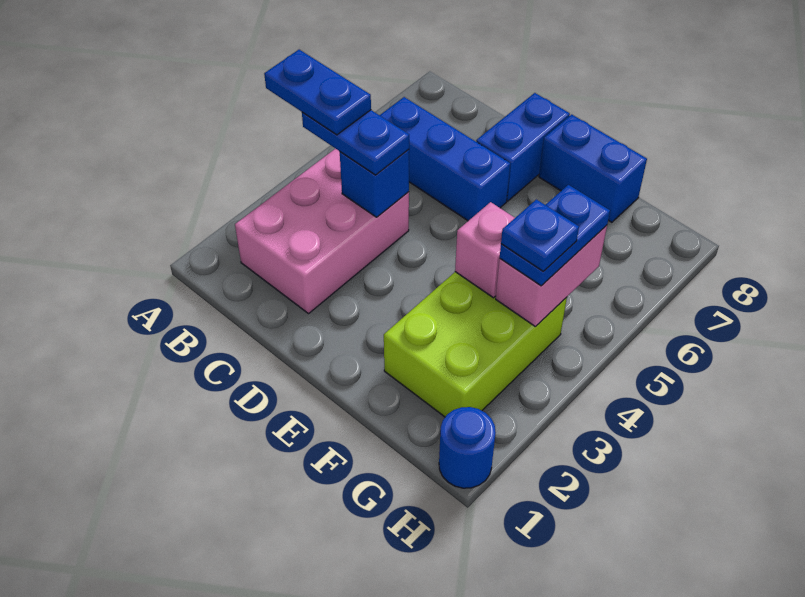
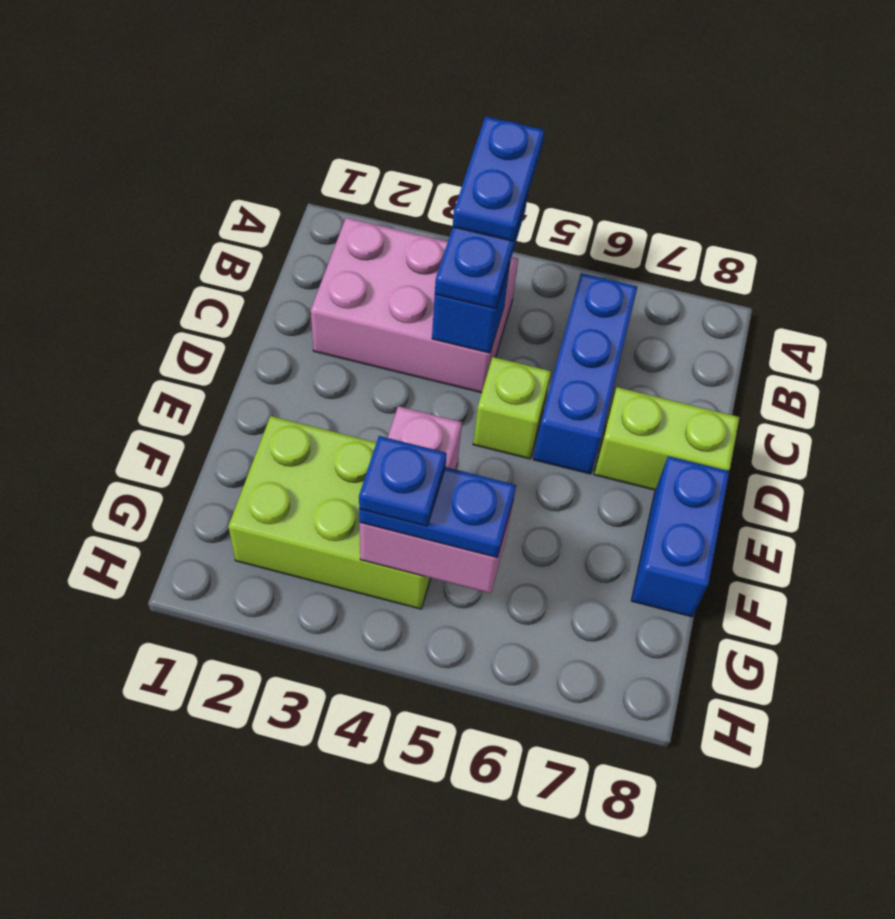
none -> lime brick D5 level 1
blue brick D7:D8 level 1 -> lime brick D7:D8 level 1
blue round brick H1 level 1 -> none

